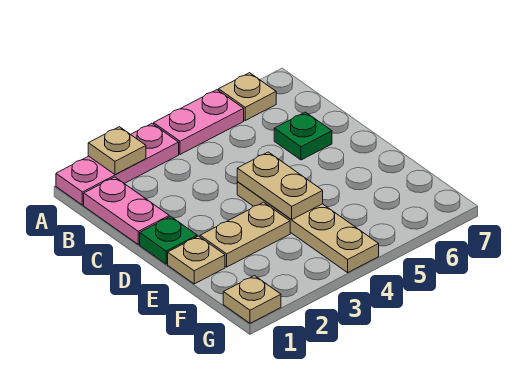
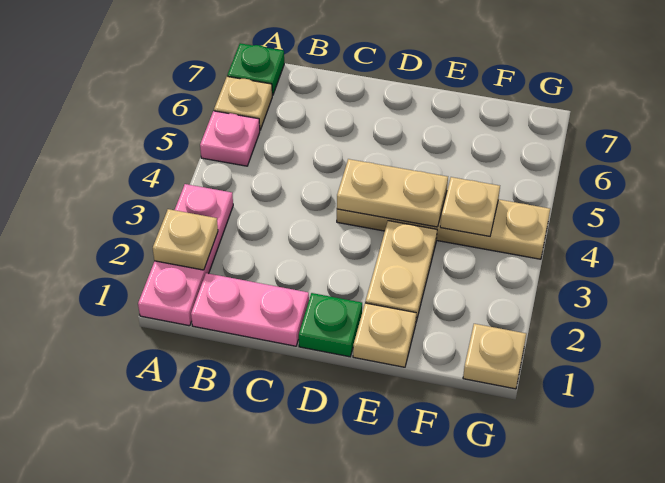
pink plate A4:A5 level 1 -> pink plate A5 level 1
green plate C6 level 1 -> green plate A7 level 1
none -> tan plate F4 level 2

